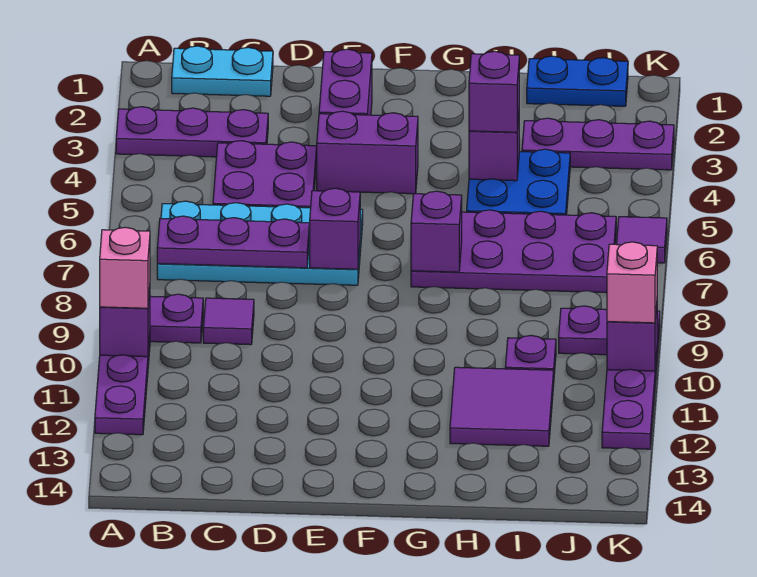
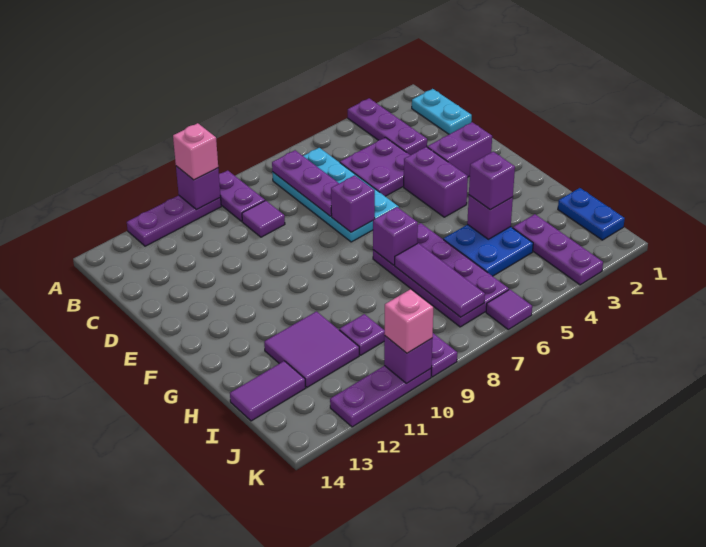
none -> purple tile H7:J7 level 2
none -> purple tile I13:I14 level 1

